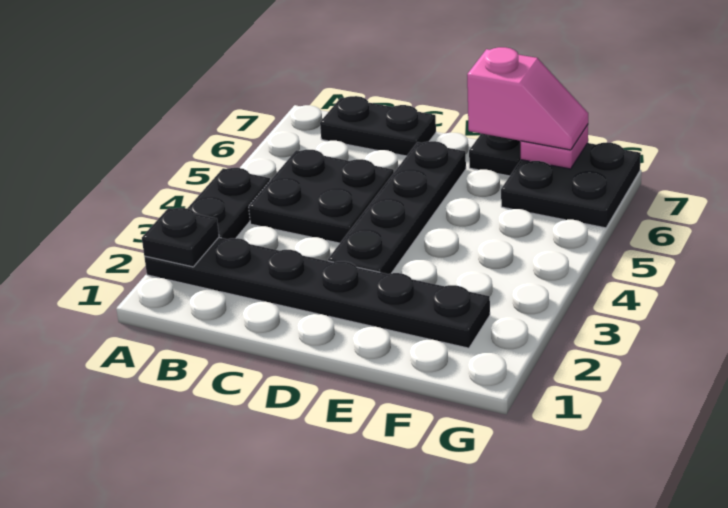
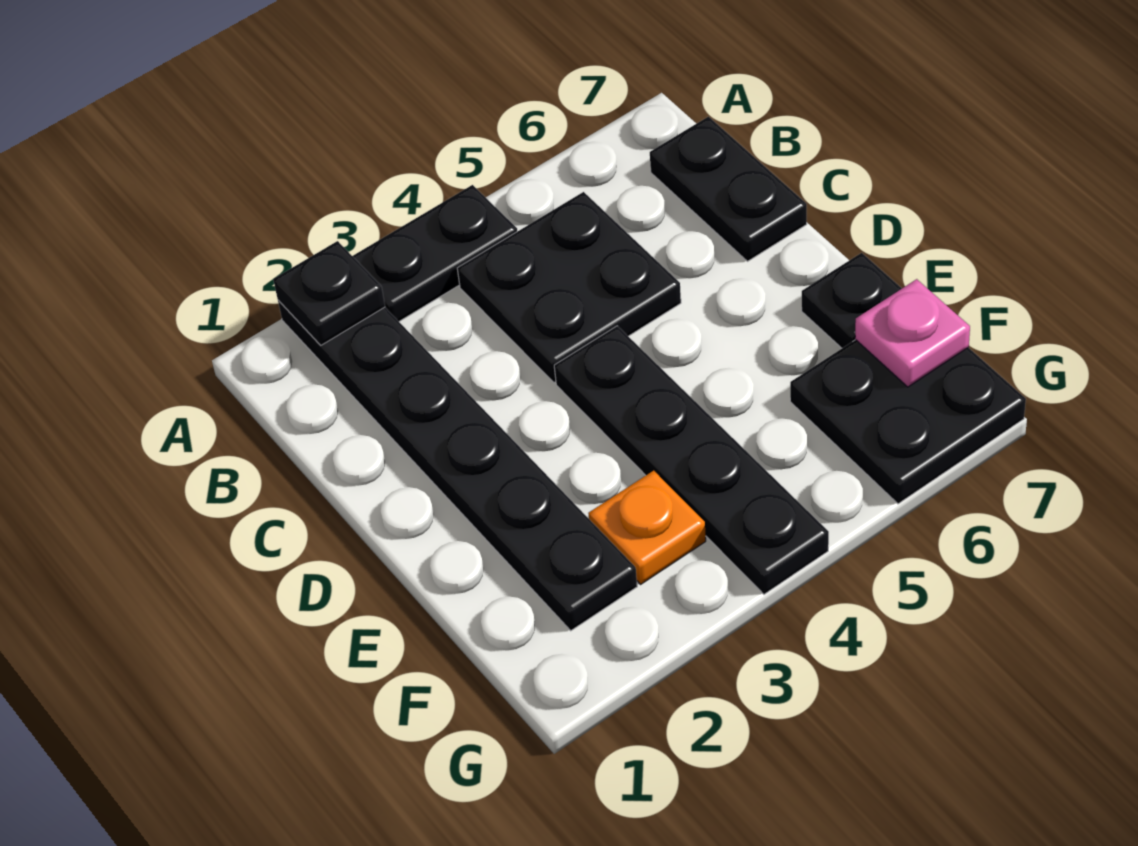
black plate D3:D6 level 1 -> black plate D4:G4 level 1
pink slope E7:F7 level 3 top E -> none
none -> orange plate F3 level 1

